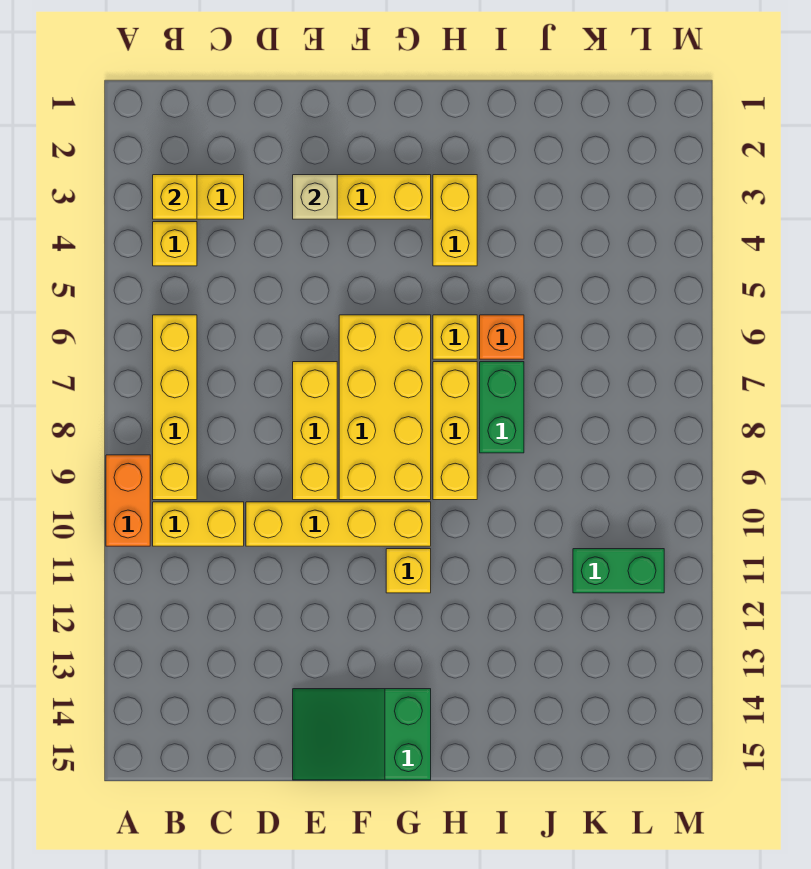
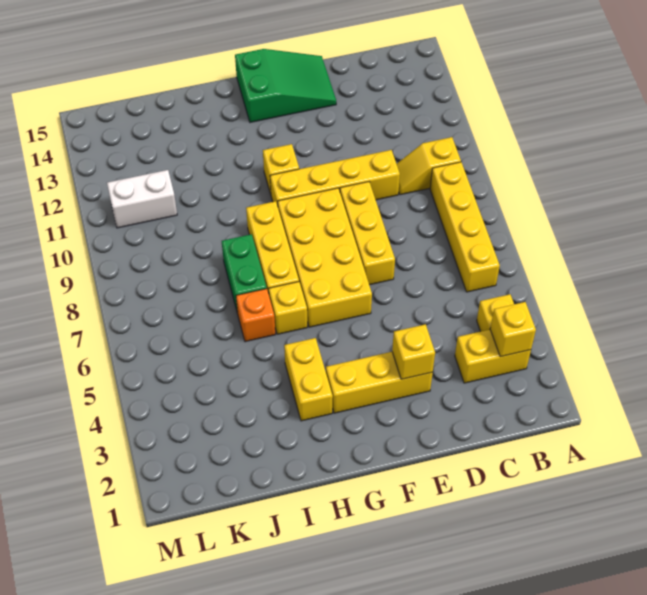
orange brick A9:A10 level 1 -> none
yellow brick B10:C10 level 1 -> yellow slope B10:C10 level 1 top B
tan brick E3 level 2 -> yellow brick E3 level 2
green brick K11:L11 level 1 -> white brick K11:L11 level 1

